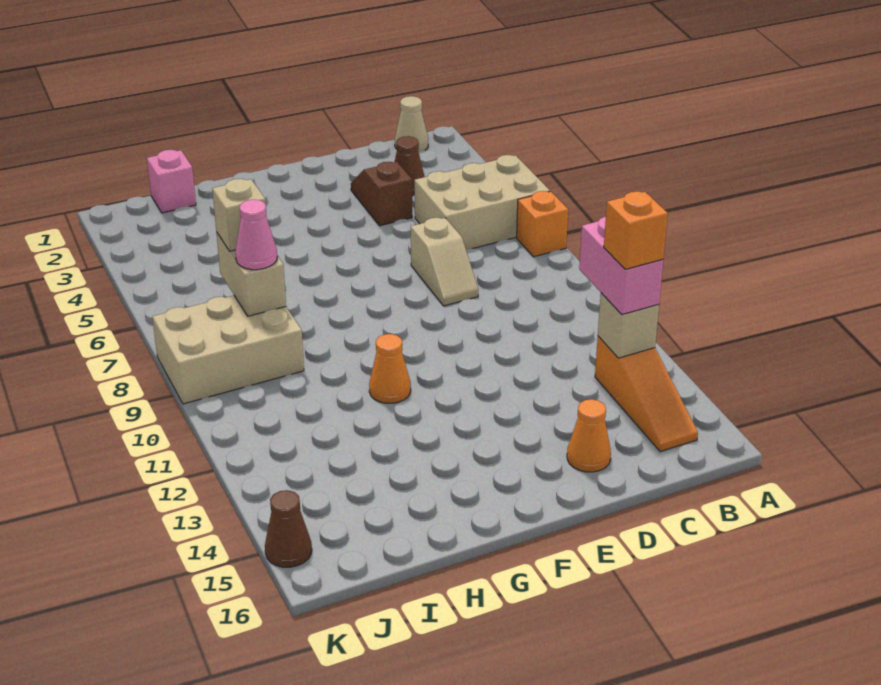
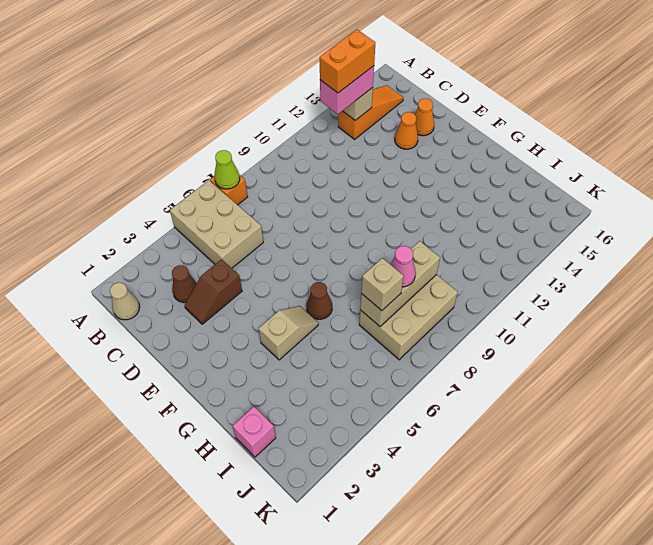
none -> lime cone A7 level 2
orange brick B13 level 4 -> orange brick B12:B13 level 4
tan slope D7:D8 level 1 top 7 -> tan slope G4:G5 level 1 top 4
orange cone G11 level 1 -> orange cone D14 level 1
tan brick I7:I8 level 2 -> tan brick I7:I9 level 2
tan brick I8:K9 level 1 -> tan brick I7:J9 level 1
brown cone K15 level 1 -> brown cone G6 level 1

